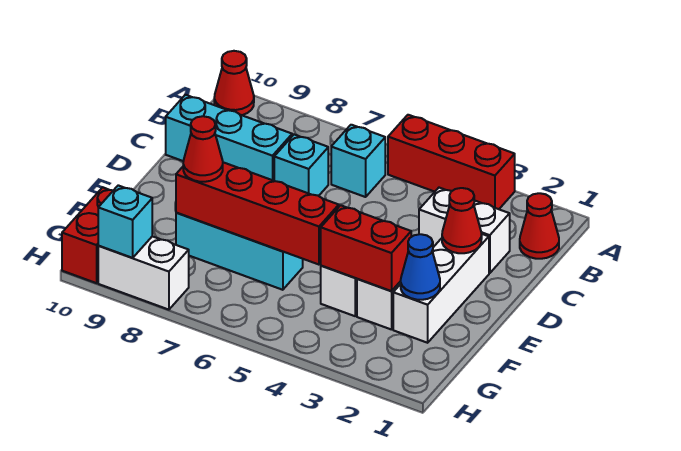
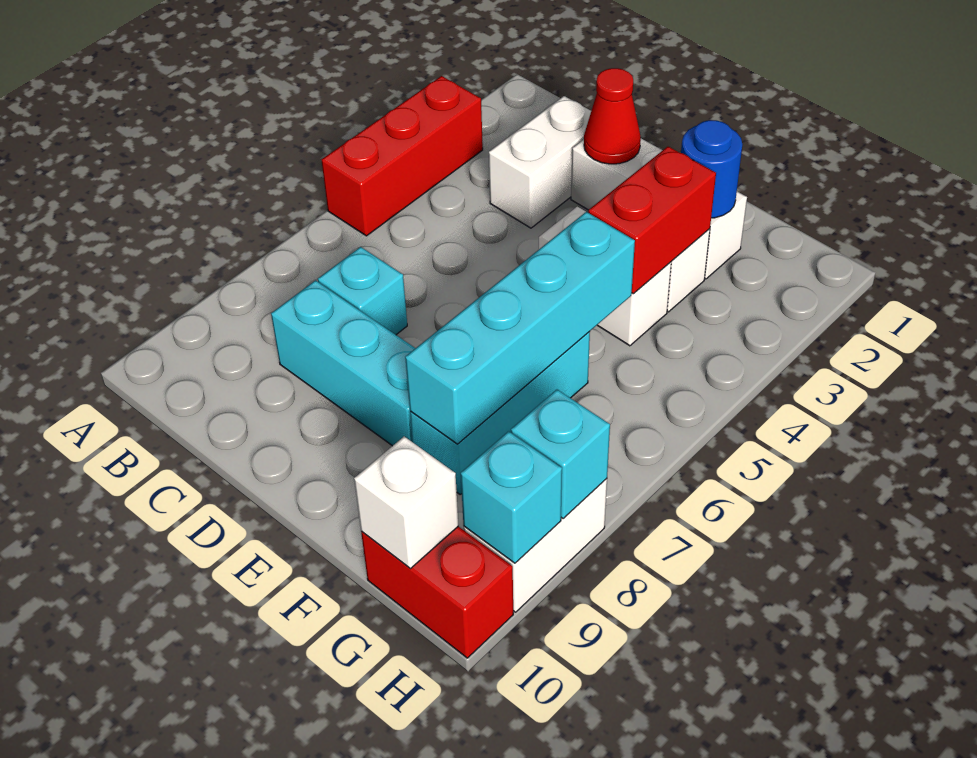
red cone A10 level 1 -> none
red cone B1 level 1 -> none
cyan brick B6 level 1 -> cyan brick H8 level 2
cyan brick C8:C10 level 1 -> cyan brick C8:E8 level 1
blue cone F2 level 2 -> blue round brick F2 level 2
red brick F5:F8 level 2 -> cyan brick F5:F8 level 2
red cone F8 level 3 -> none
none -> white brick G10 level 2

